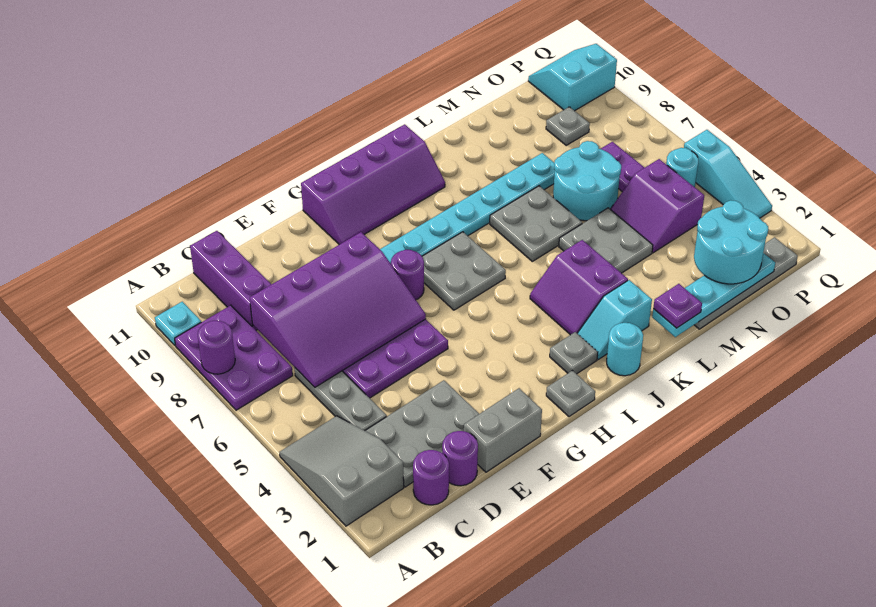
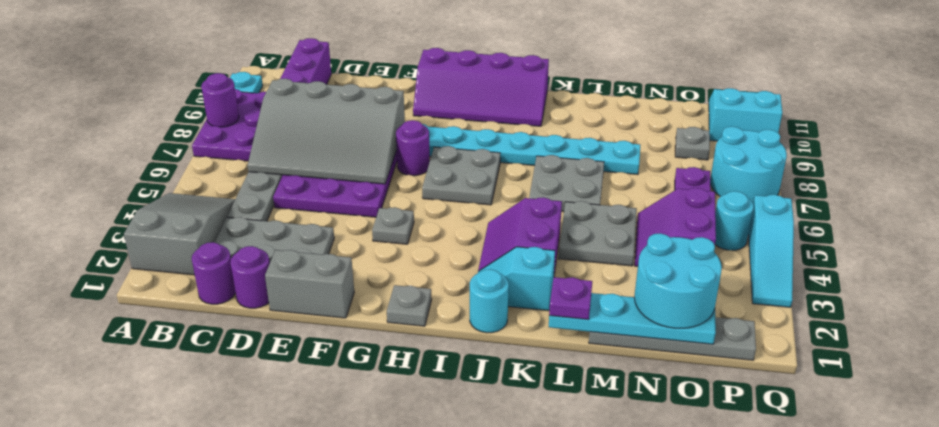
purple slope C6:F8 level 2 top 8 -> grey slope C6:F8 level 2 top 8
grey plate I2 level 1 -> grey plate G4 level 1
cyan round brick M6:N7 level 1 -> cyan round brick P7:Q8 level 1

